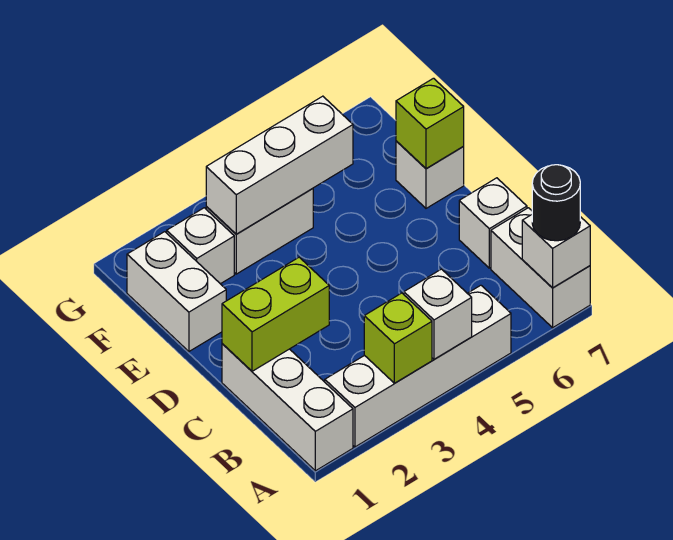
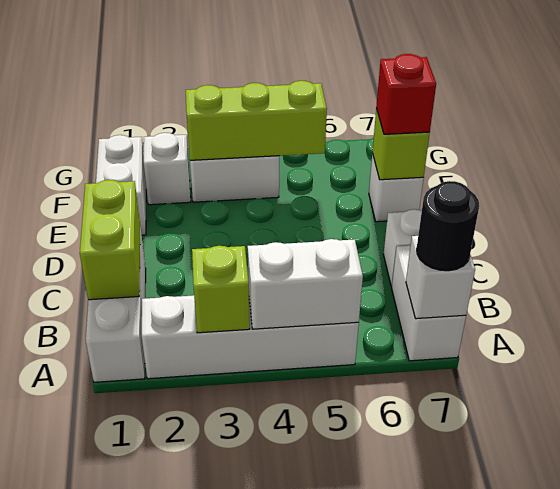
white brick A4 level 2 -> white brick A4:A5 level 2
lime brick C1:C2 level 2 -> lime brick B1:C1 level 2
none -> red brick E7 level 3
white brick F3:F5 level 2 -> lime brick F3:F5 level 2

